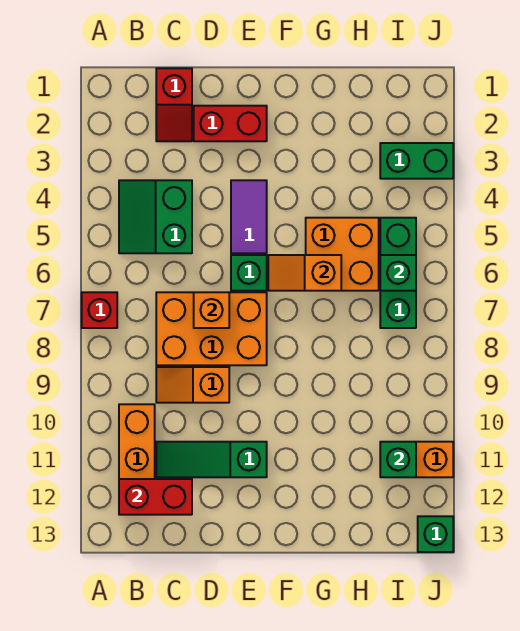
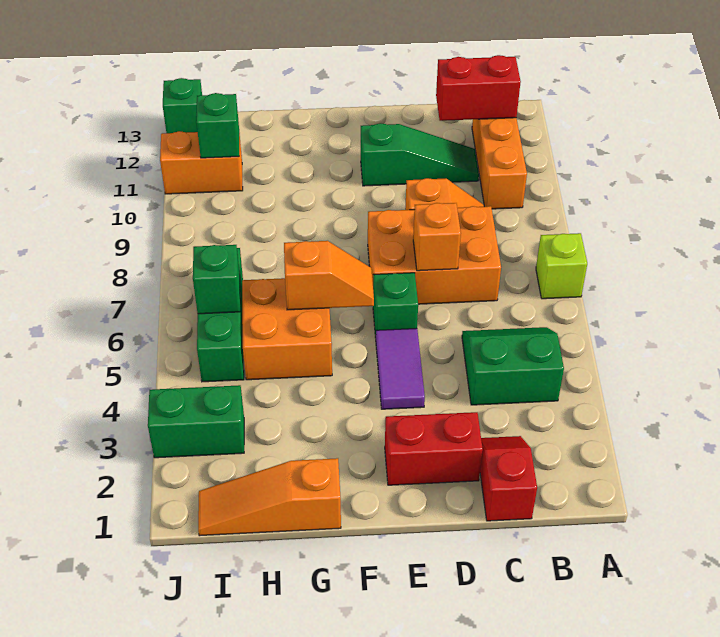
red brick A7 level 1 -> lime brick A7 level 1
green slope B4:C5 level 1 top C -> green slope B4:C5 level 1 top 4
none -> orange slope G1:I1 level 1 top G

